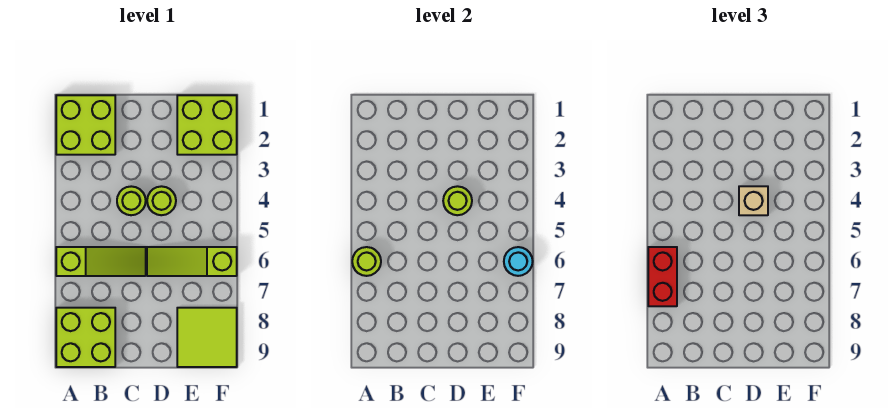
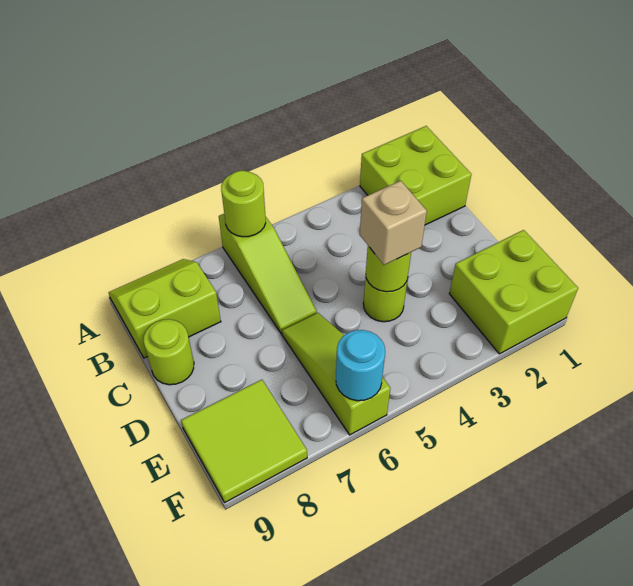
red brick A6:A7 level 3 -> none
lime brick A8:B9 level 1 -> lime slope A8:B9 level 1 top B
lime round brick C4 level 1 -> lime round brick C9 level 1

